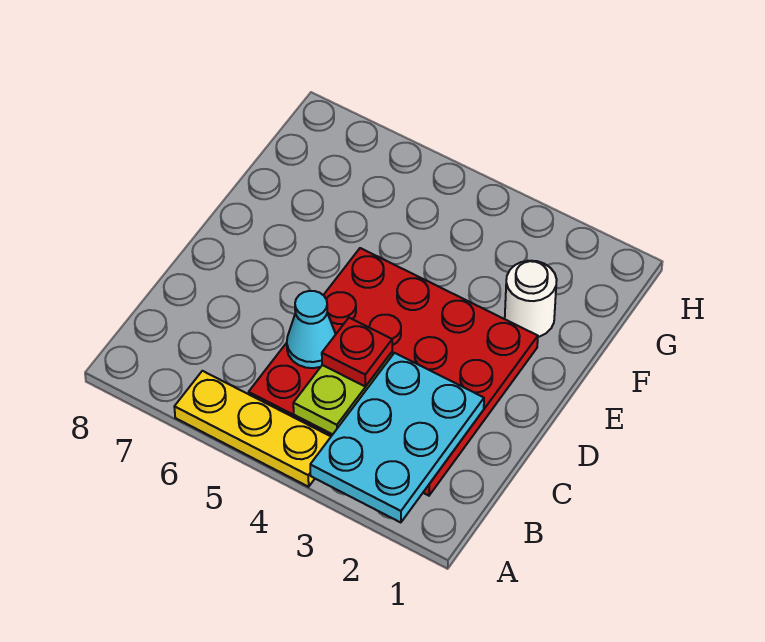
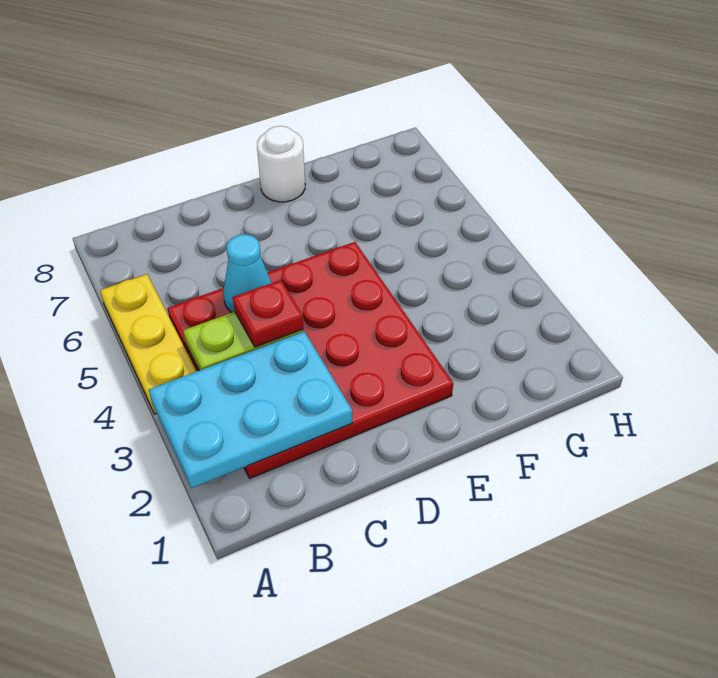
white round brick F2 level 1 -> white round brick E8 level 1

